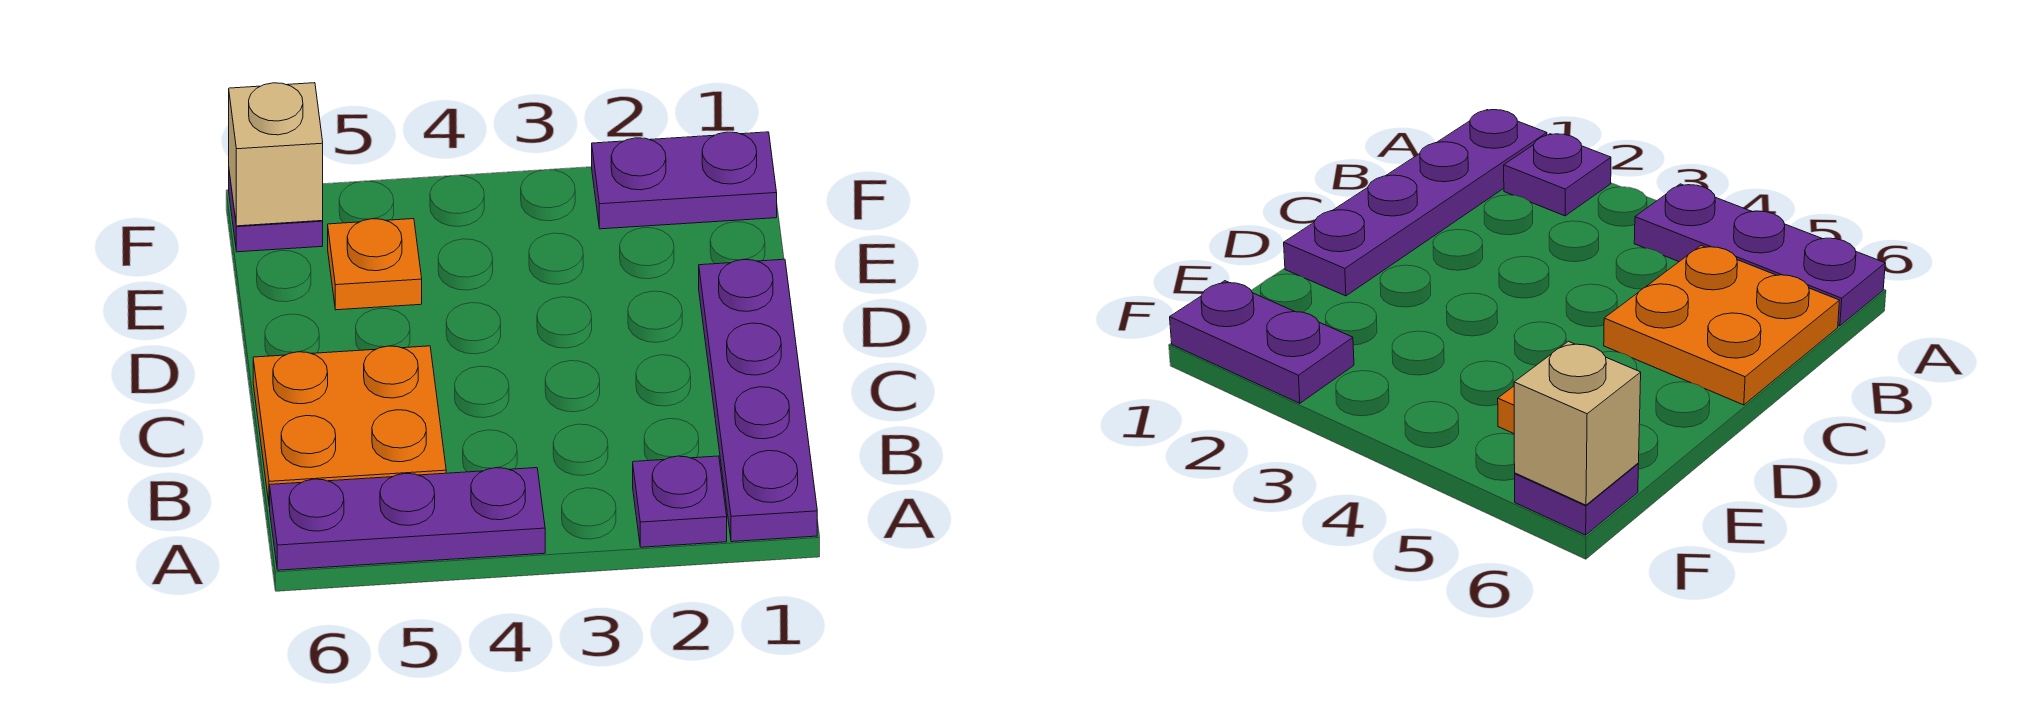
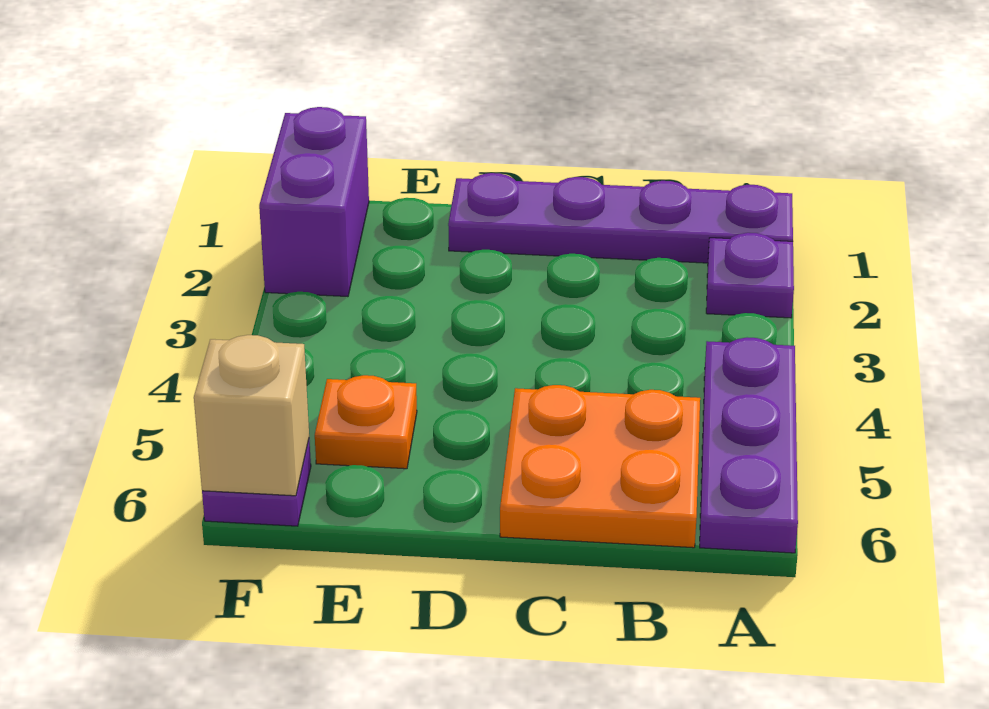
purple plate F1:F2 level 1 -> purple brick F1:F2 level 1

